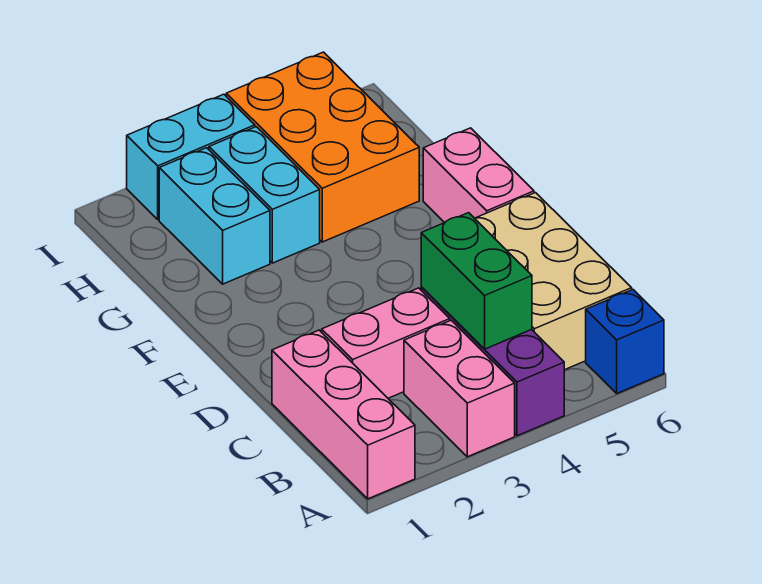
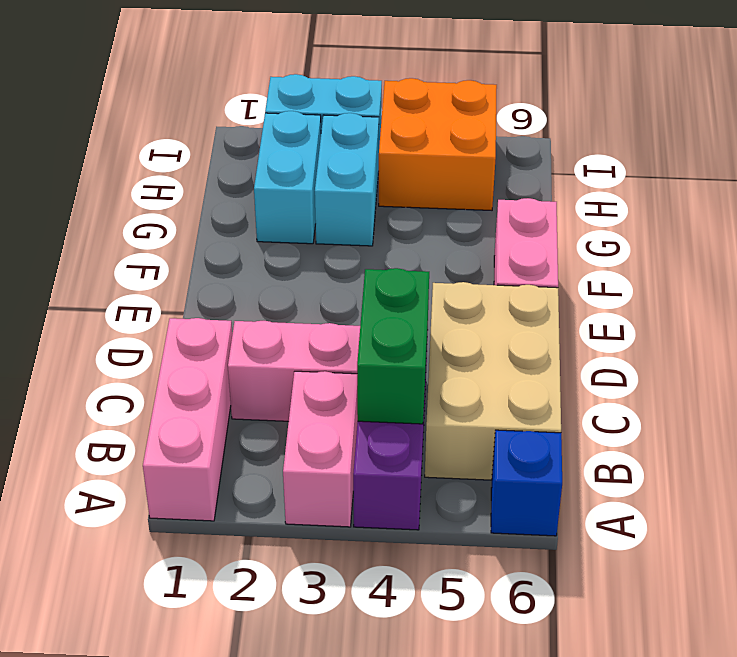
orange brick G4:I5 level 1 -> orange brick H4:I5 level 1

